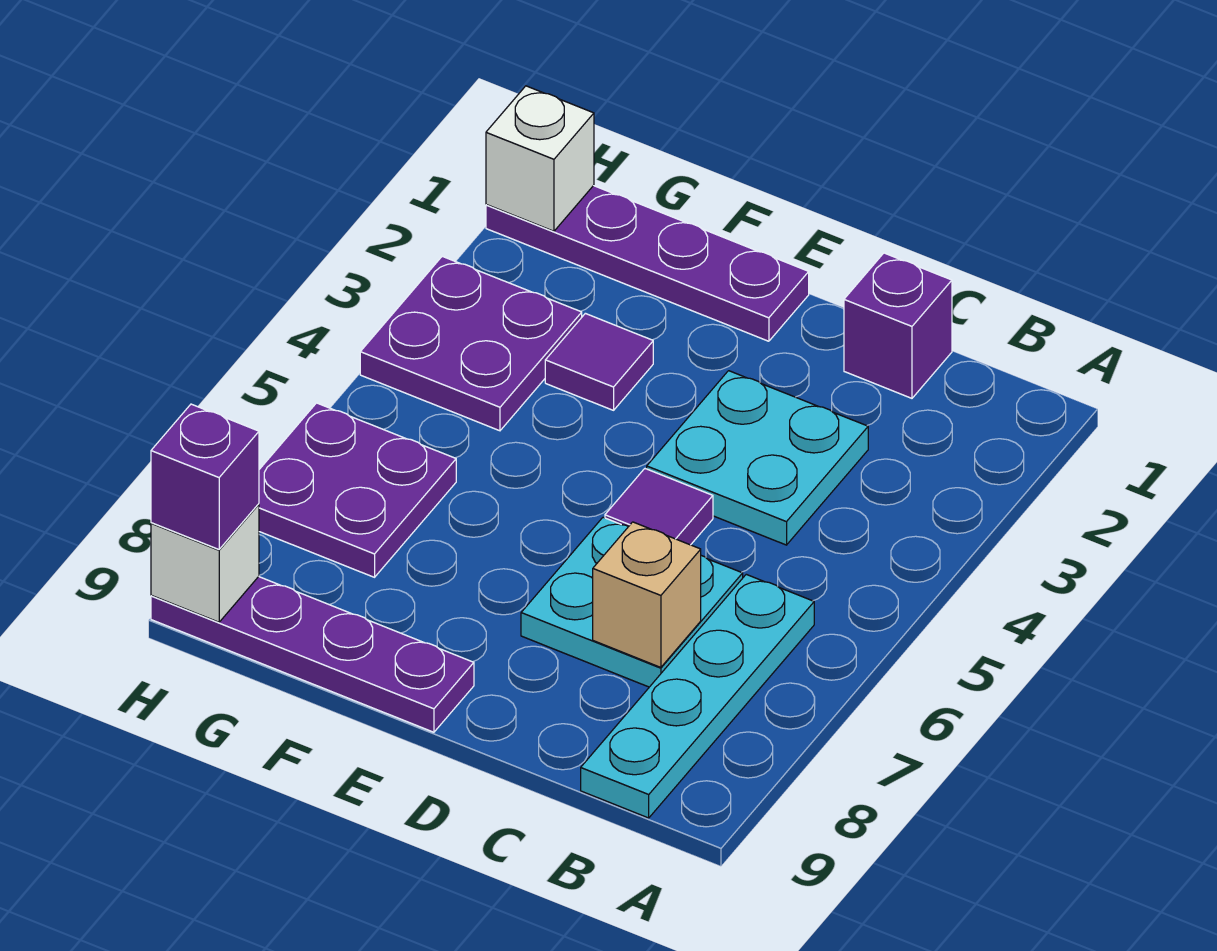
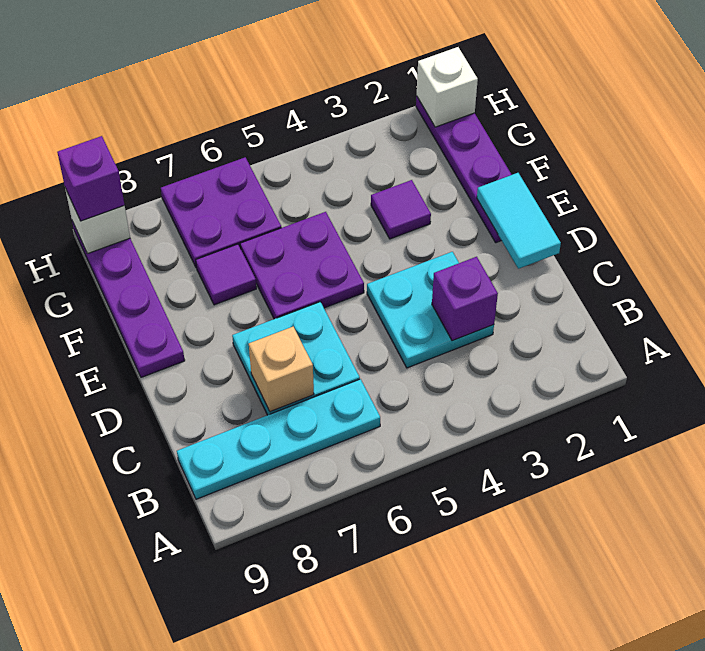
purple brick C1 level 1 -> purple brick C3 level 2
none -> cyan tile D1:E1 level 2
purple tile D5 level 1 -> purple tile F7 level 1
purple plate G3:H4 level 1 -> purple plate E5:F6 level 1

